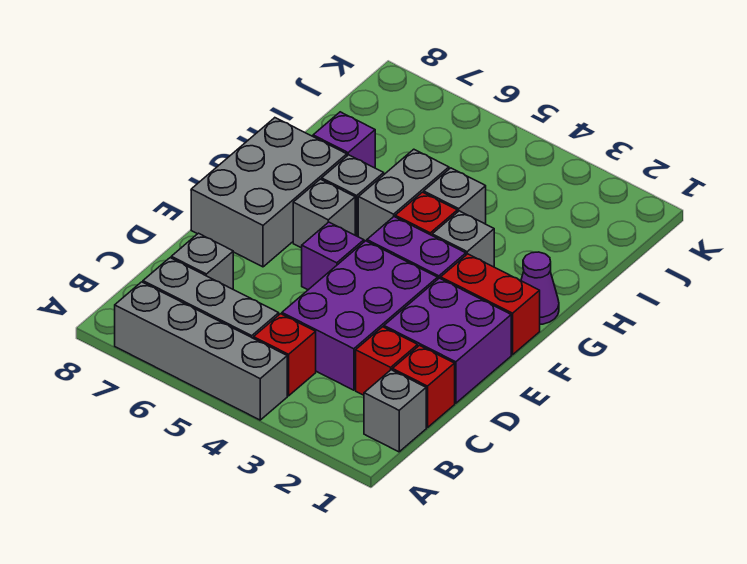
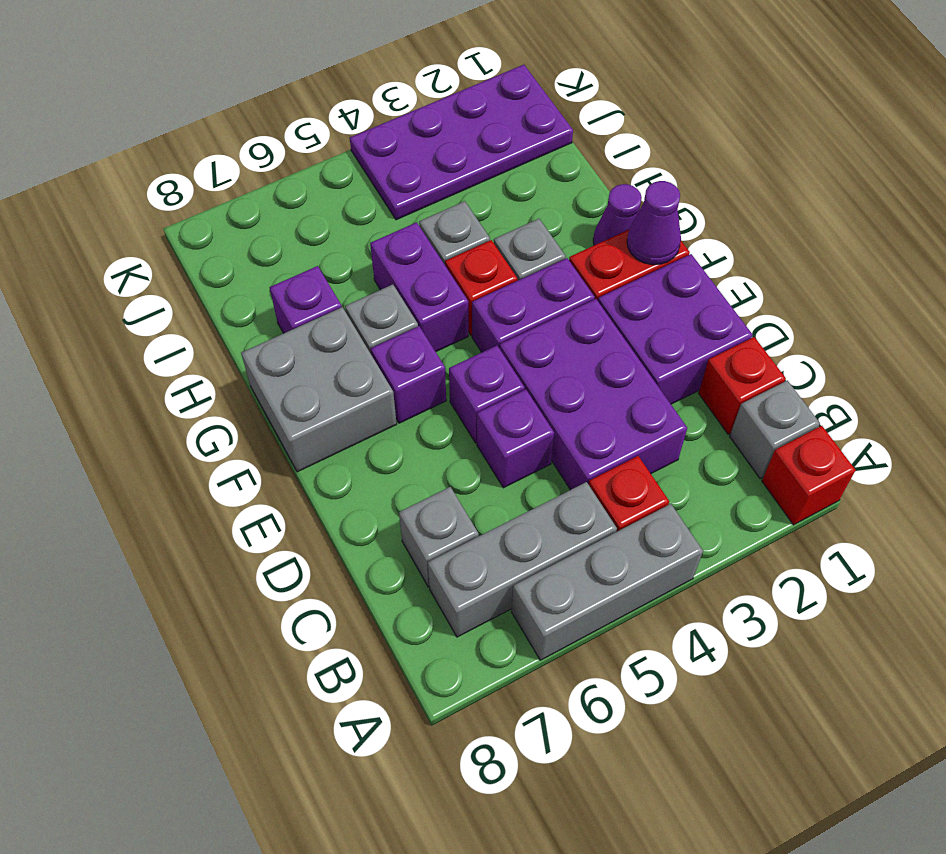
grey brick A4:A7 level 1 -> grey brick A4:A6 level 1
red brick C2 level 1 -> red brick A1 level 1
none -> purple brick D5 level 1
grey brick E7:G8 level 1 -> grey brick F7:G8 level 1
none -> purple cone F1 level 2
grey brick F6 level 1 -> purple brick F6 level 1
grey brick G5:H5 level 1 -> purple brick G5:H5 level 1
none -> purple plate J1:K4 level 1

